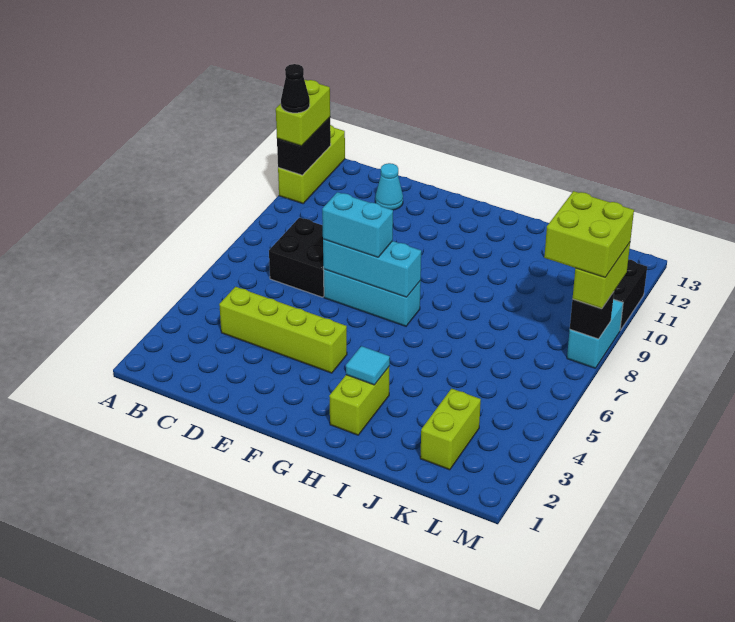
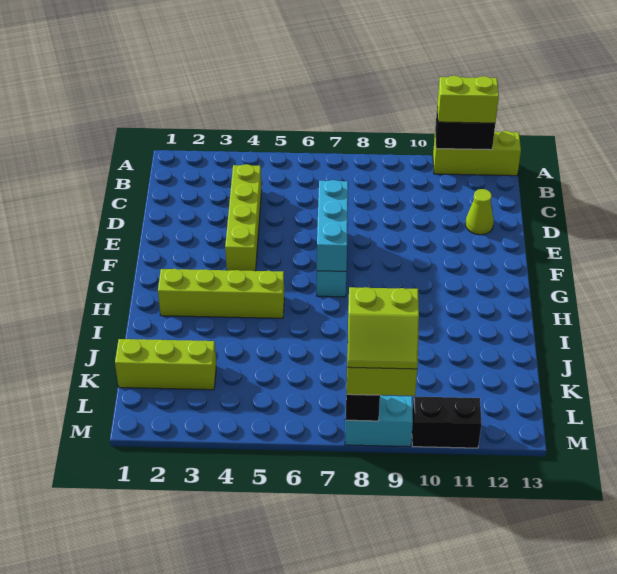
black cone A11 level 4 -> none
black brick C7:D8 level 1 -> none
cyan cone D12 level 1 -> lime cone D12 level 1
cyan brick E7:F7 level 3 -> none
lime brick H2:H3 level 1 -> lime brick H2:H5 level 1
cyan tile H3 level 2 -> none
lime brick K2:K3 level 1 -> lime brick K1:K3 level 1
lime brick L8:M9 level 4 -> lime slope L8:M9 level 4 top L

